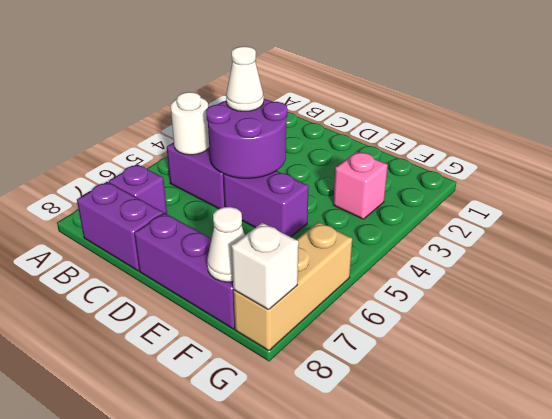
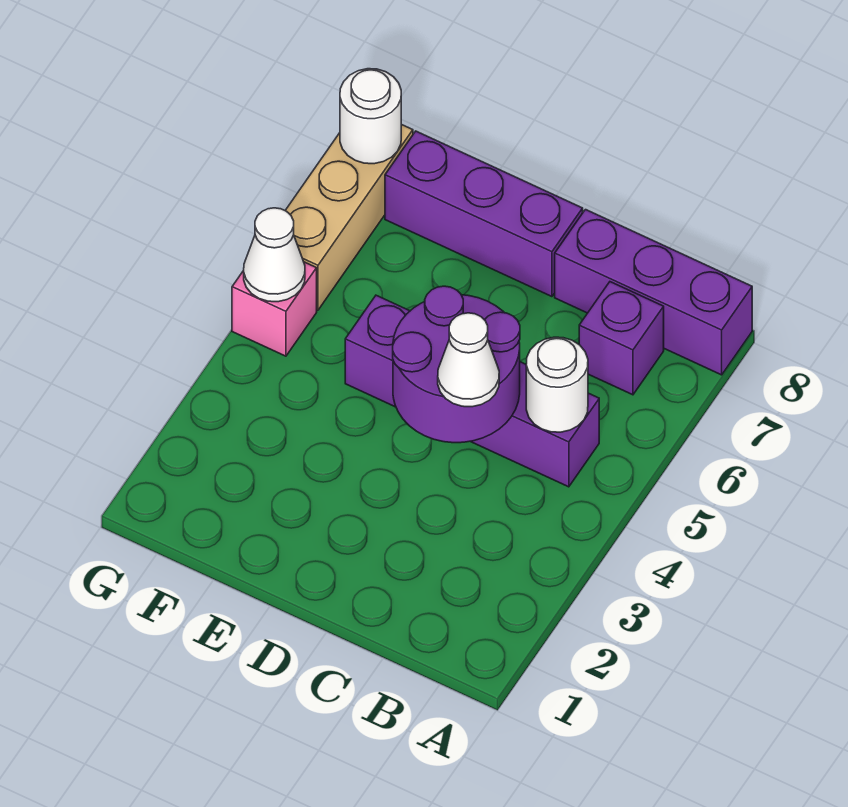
purple brick B8:C8 level 1 -> purple brick A8:C8 level 1
pink brick F3 level 1 -> pink brick G5 level 1
white cone F8 level 2 -> white cone G5 level 2
white brick G8 level 2 -> white round brick G8 level 2

